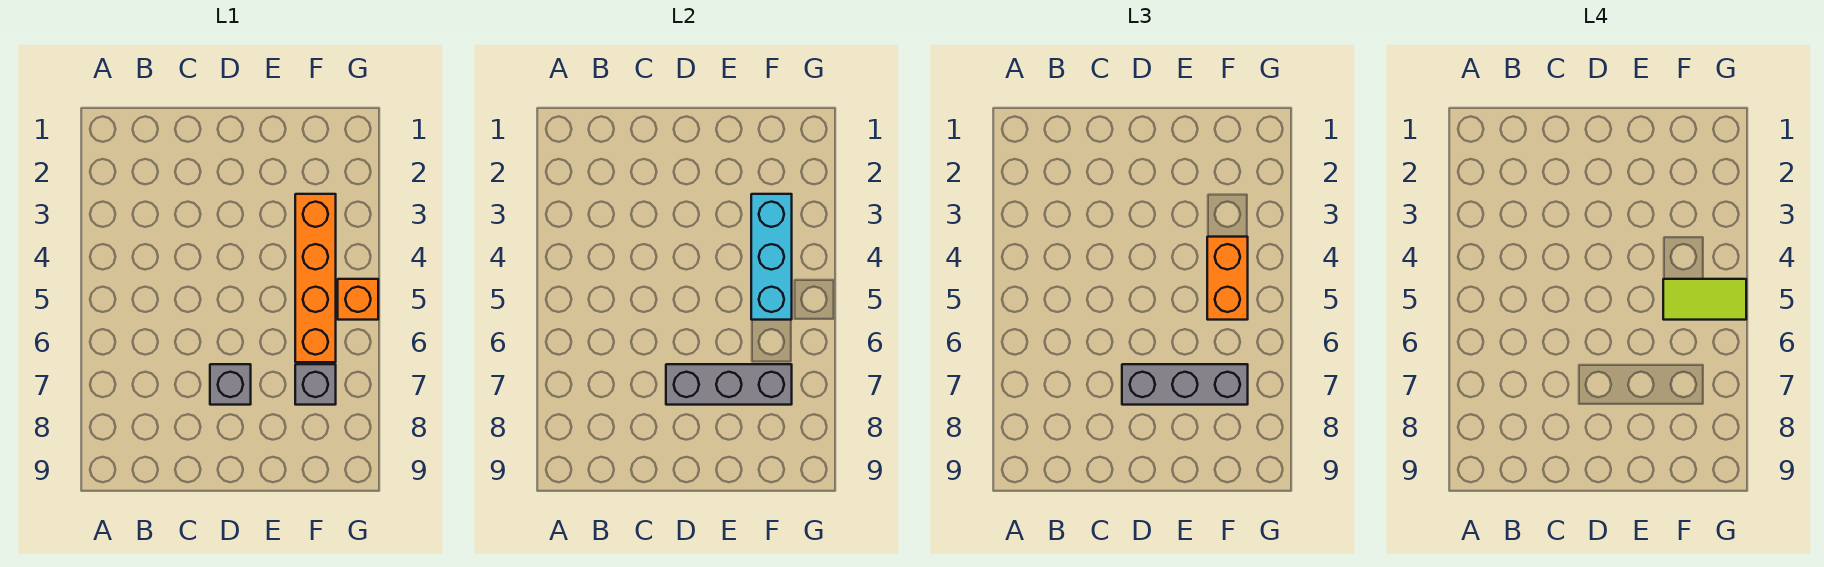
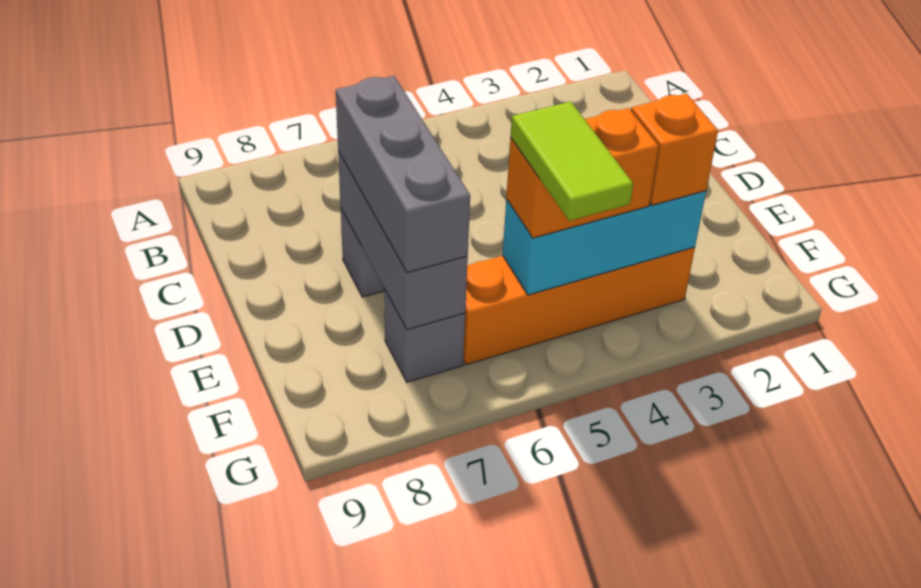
orange brick G5 level 1 -> orange brick F3 level 3

